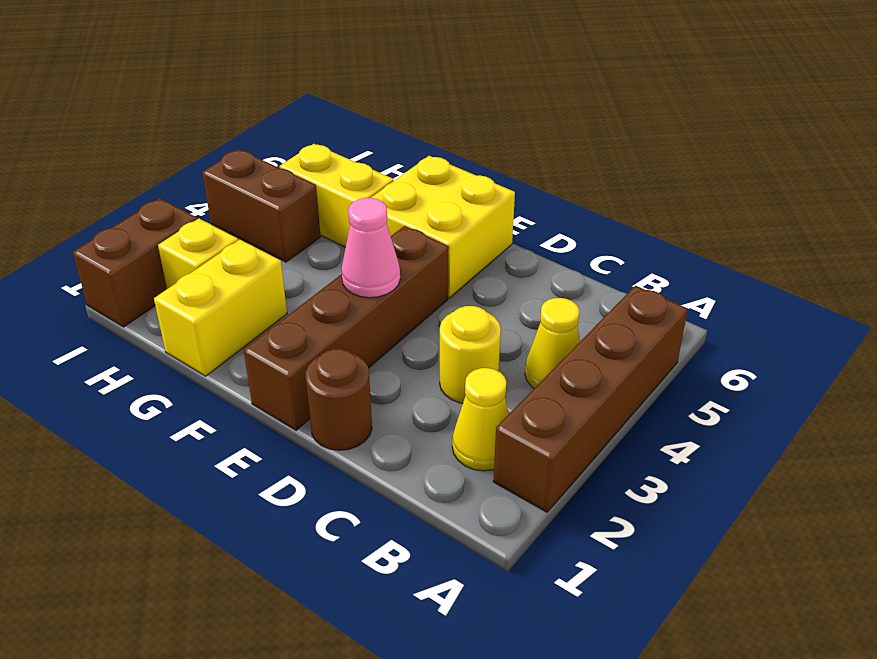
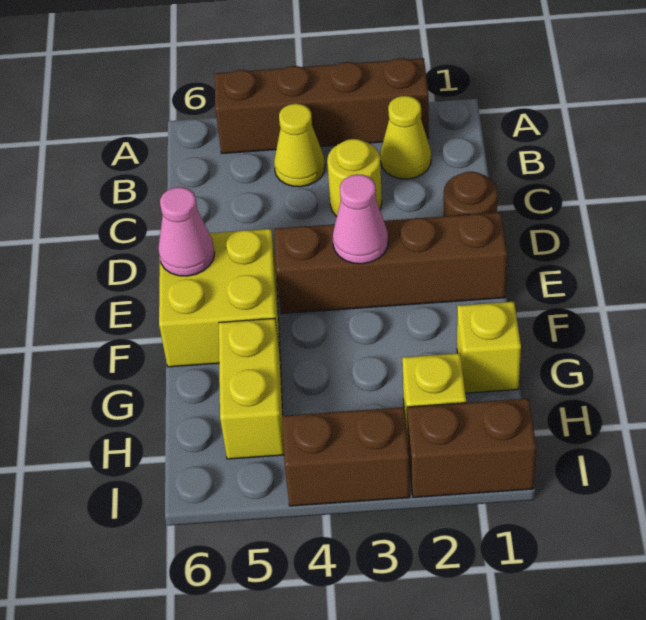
none -> pink cone E6 level 2
yellow brick G1:G2 level 1 -> yellow brick G1 level 1
brown brick H4:I4 level 1 -> brown brick I3:I4 level 1

